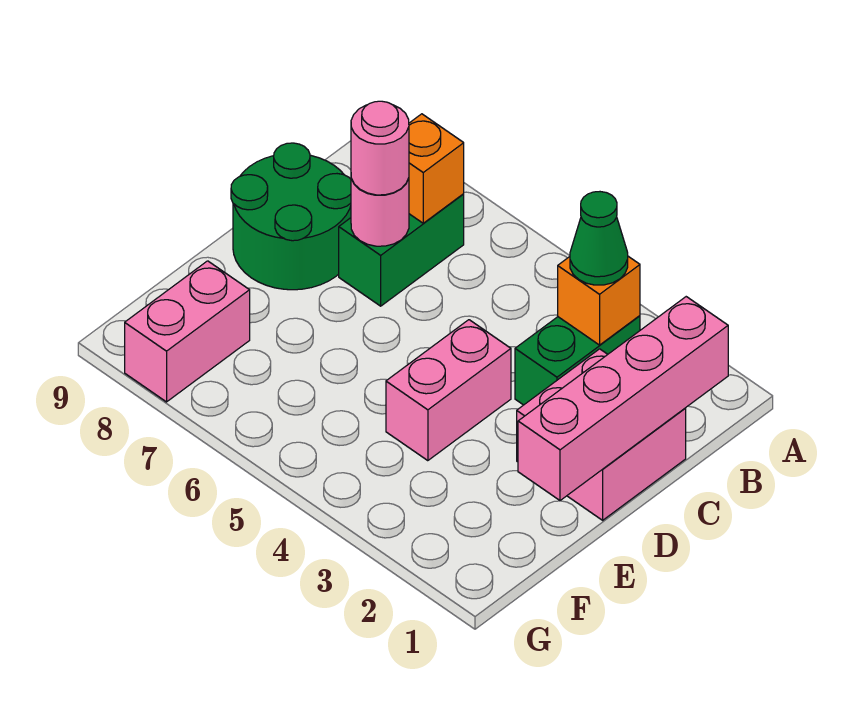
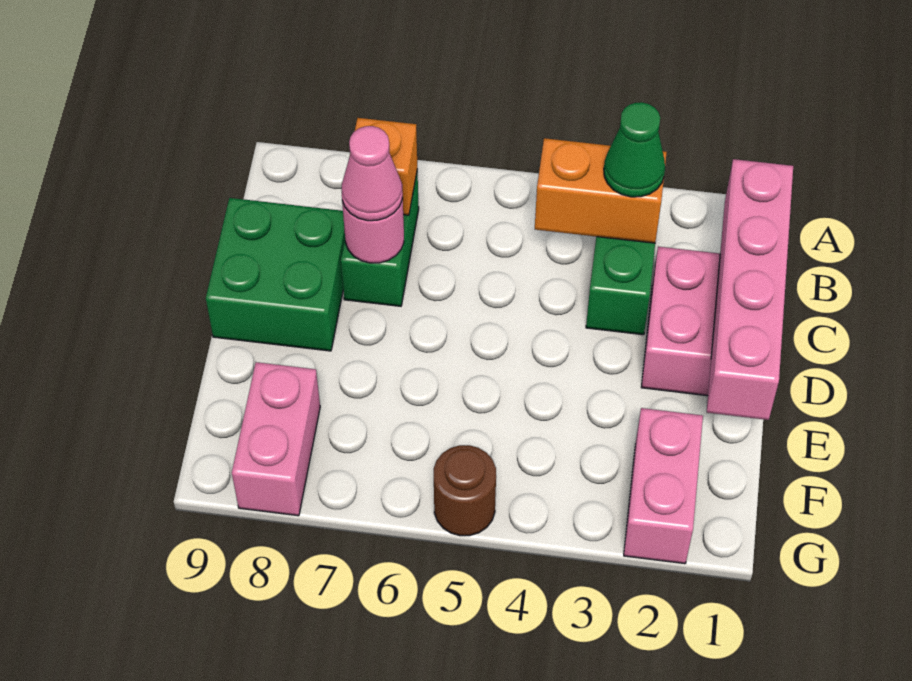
orange brick B3 level 2 -> orange brick B3:B4 level 2
pink round brick C7 level 3 -> pink cone C7 level 3
green round brick C8:D9 level 1 -> green brick C8:D9 level 1
pink brick D4:E4 level 1 -> pink brick F2:G2 level 1
none -> brown round brick G5 level 1

